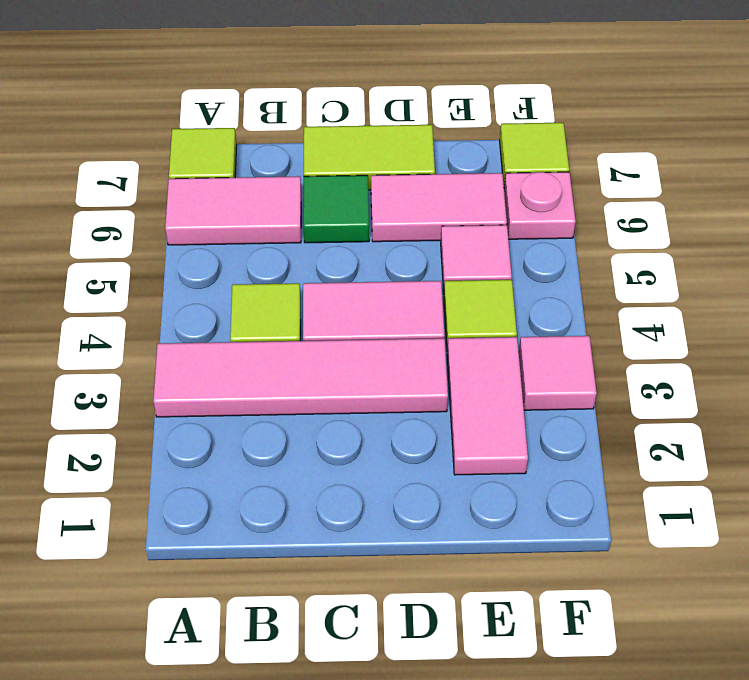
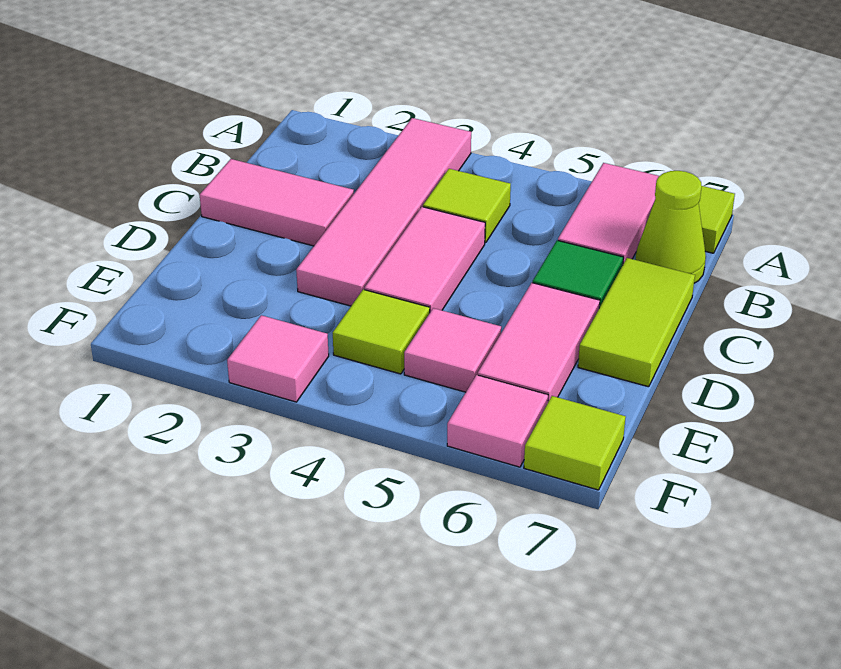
none -> lime cone B7 level 1
pink tile E2:E3 level 1 -> pink tile C1:C2 level 1
pink plate F6 level 1 -> pink tile F6 level 1

